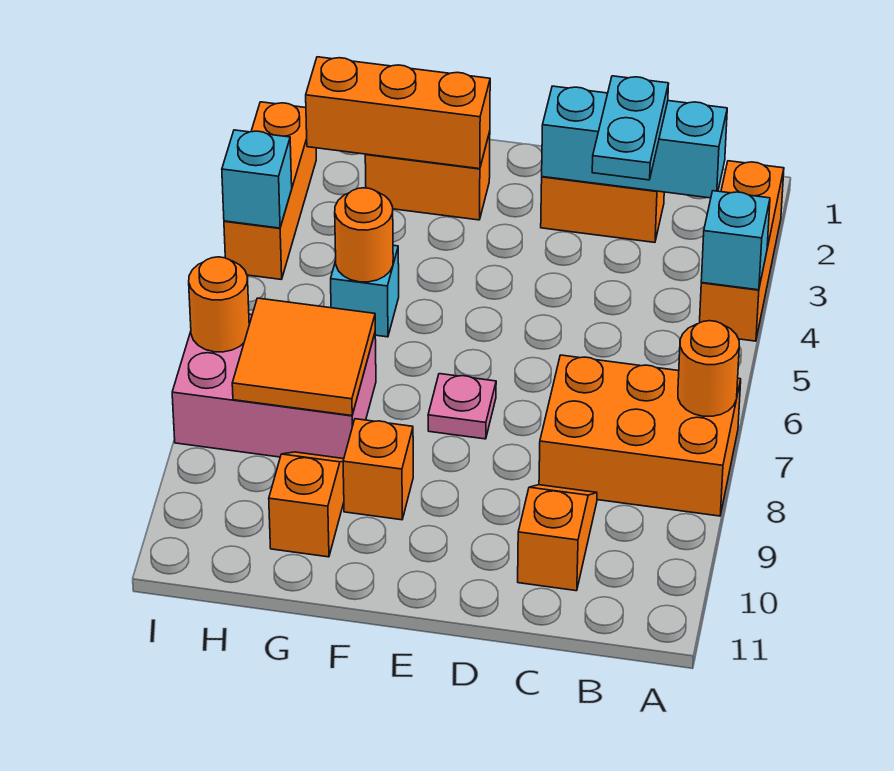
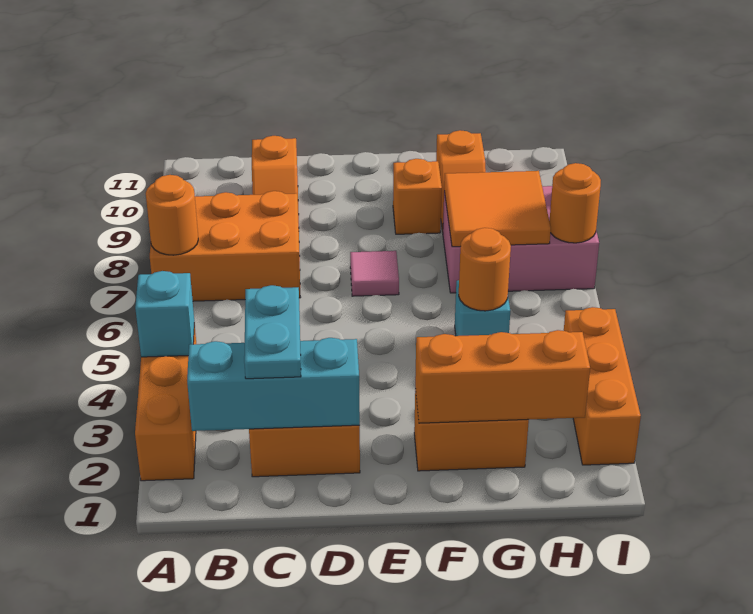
pink plate E7 level 1 -> pink tile E7 level 1
cyan brick I4 level 2 -> none

